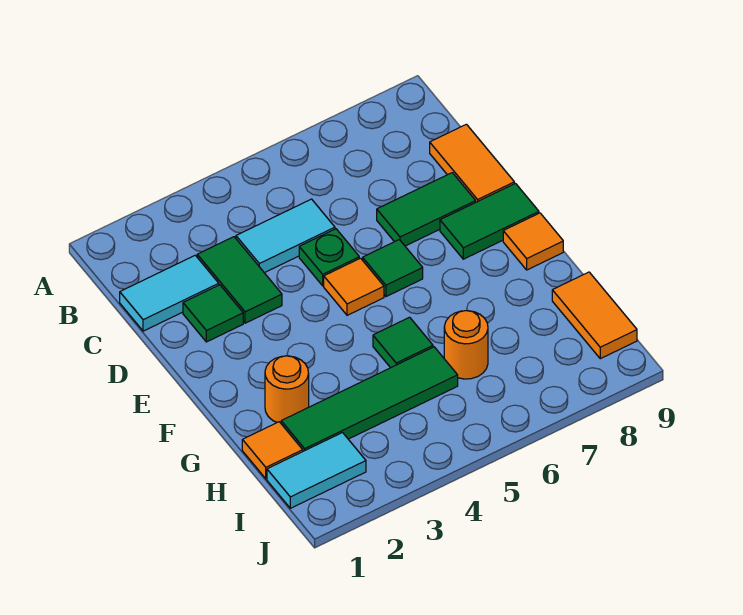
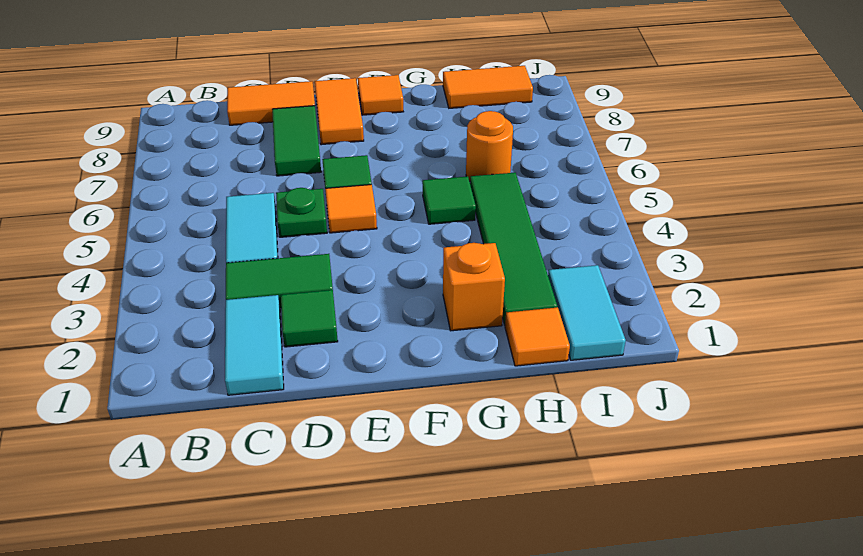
green tile E8:E9 level 1 -> orange tile E8:E9 level 1
orange round brick G2 level 1 -> orange brick G2 level 1

